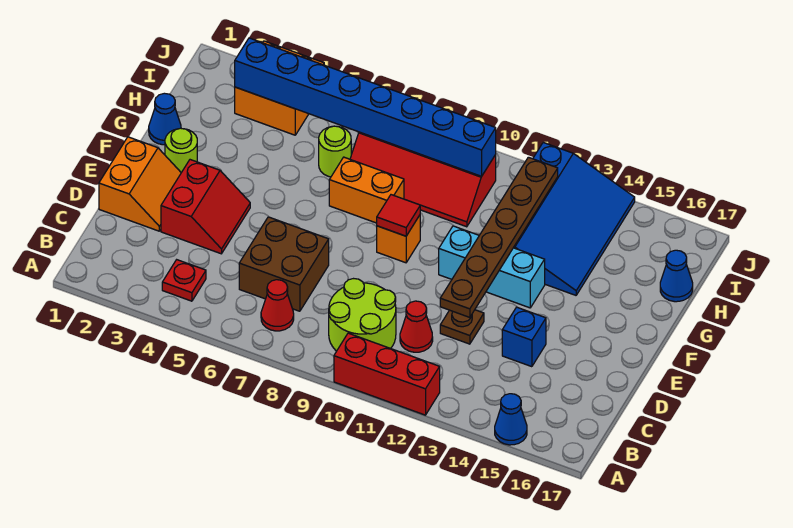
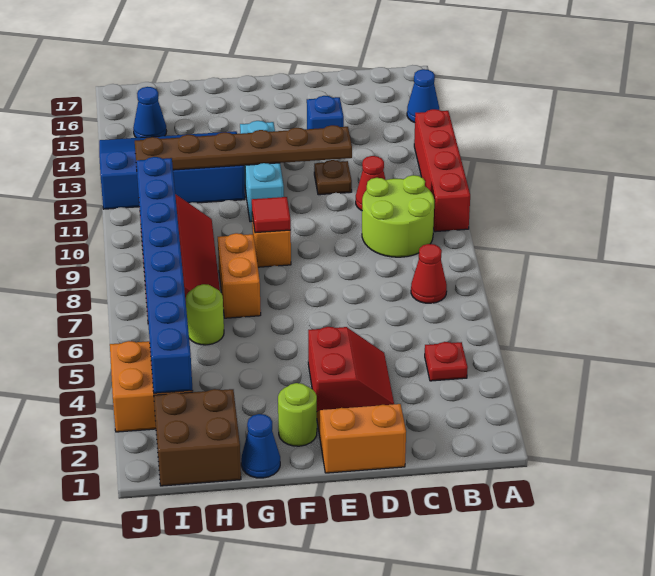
red brick A10:A12 level 1 -> red brick A10:A13 level 1
brown brick C6:D7 level 1 -> brown brick H1:I2 level 1
red slope D3:E4 level 1 top 3 -> red slope D3:E4 level 1 top E
blue cone H17 level 1 -> blue cone I15 level 1

